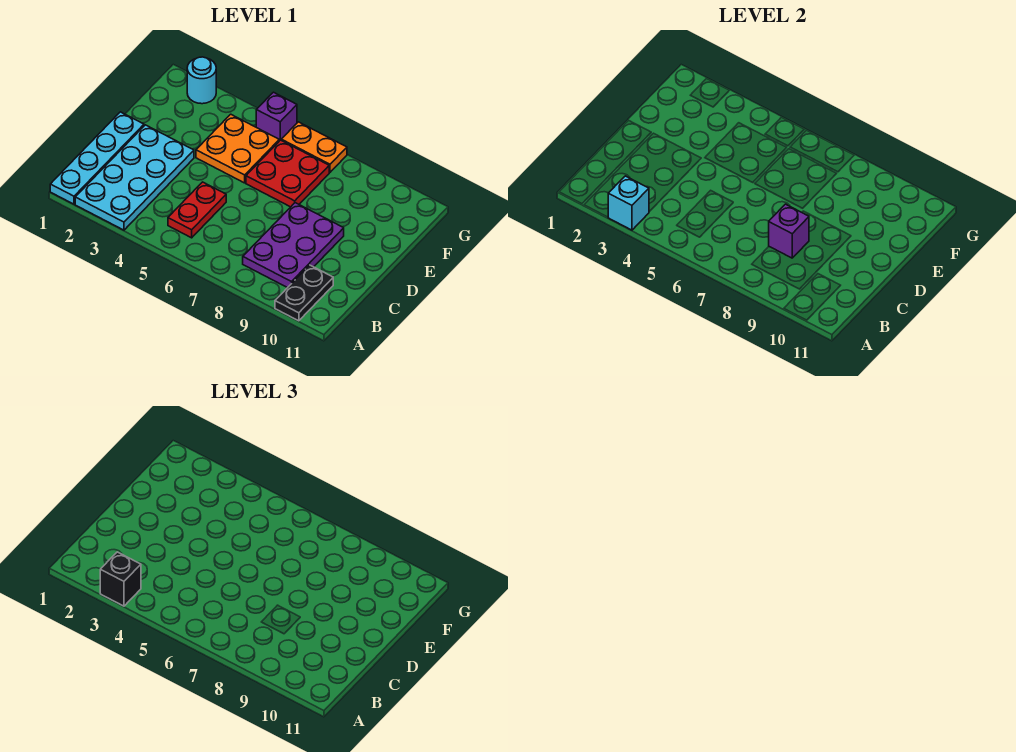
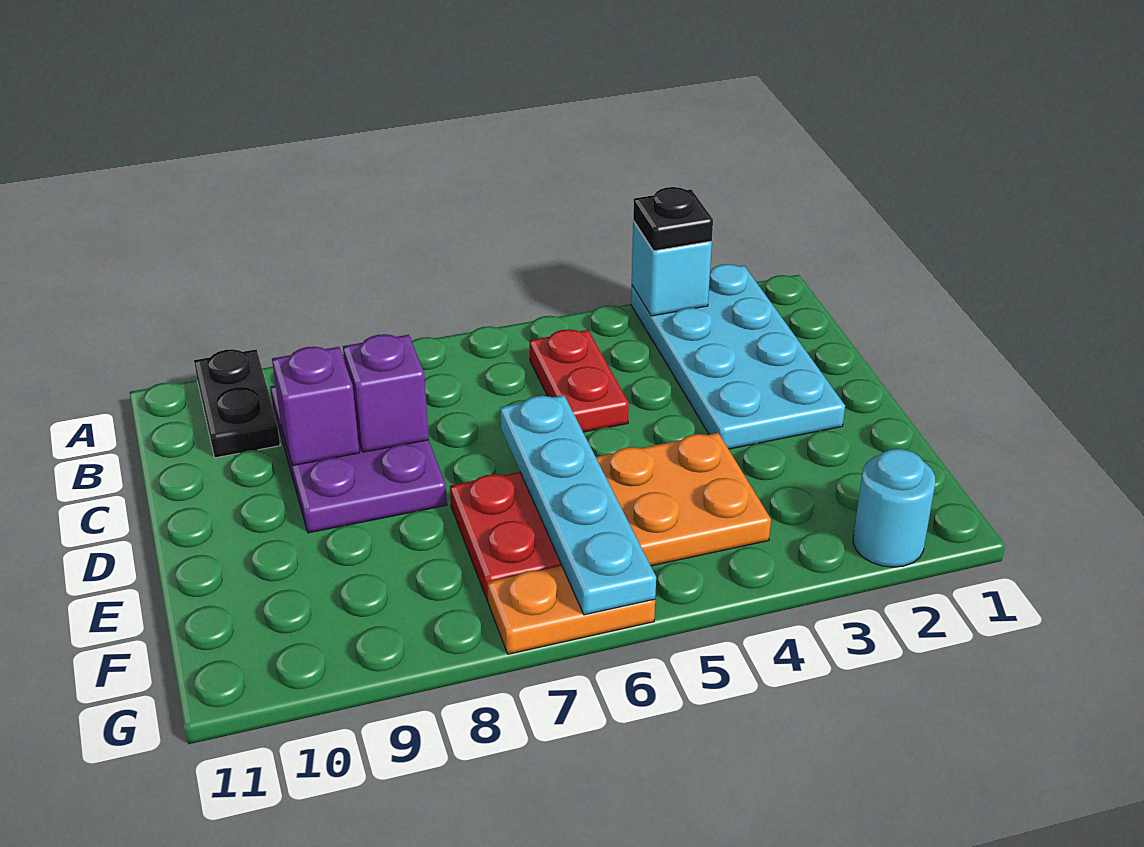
cyan plate A1:D1 level 1 -> cyan plate D6:G6 level 2
black brick A3 level 3 -> black plate A3 level 3
purple brick G5 level 1 -> purple brick C9 level 2

